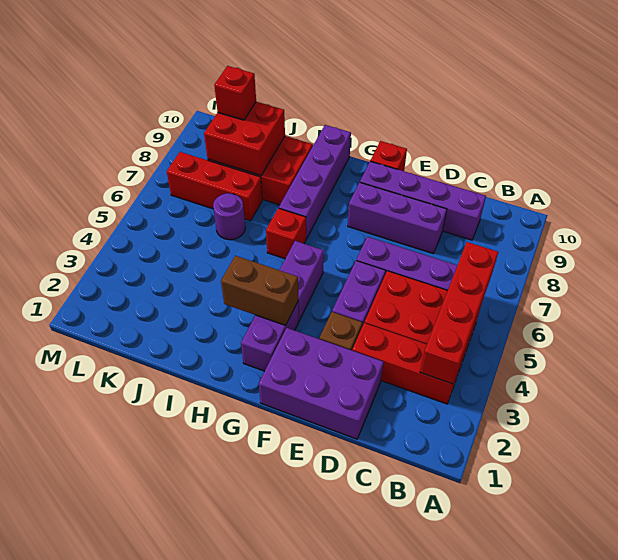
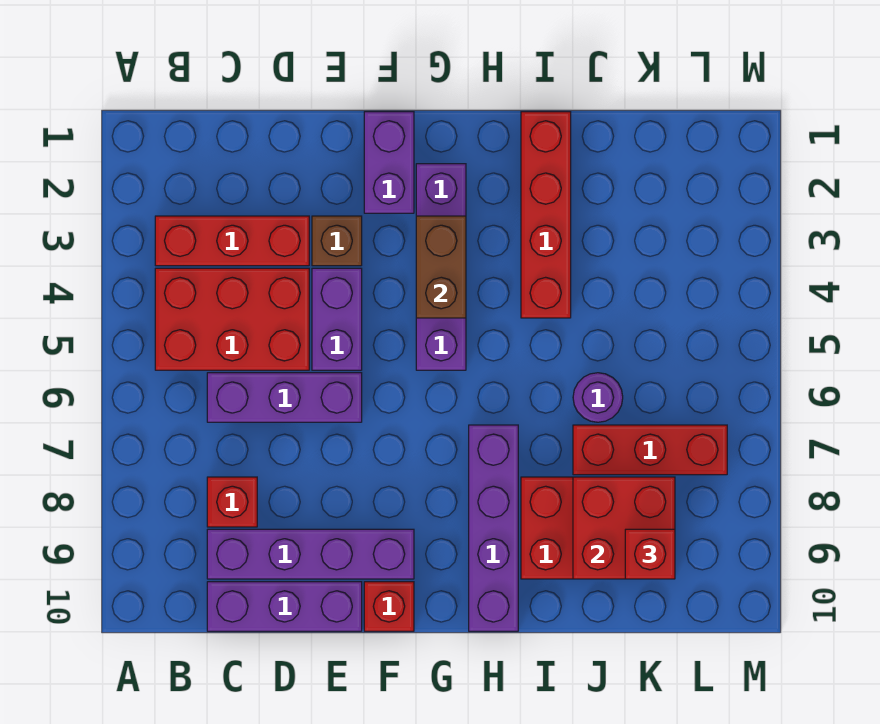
red brick B3:B6 level 2 -> red brick I1:I4 level 1
purple brick D1:F2 level 1 -> purple brick F1:F2 level 1
purple brick D8:F8 level 1 -> purple brick C10:E10 level 1
brown brick G3:H3 level 2 -> brown brick G3:G4 level 2
red brick H6 level 1 -> red brick C8 level 1

